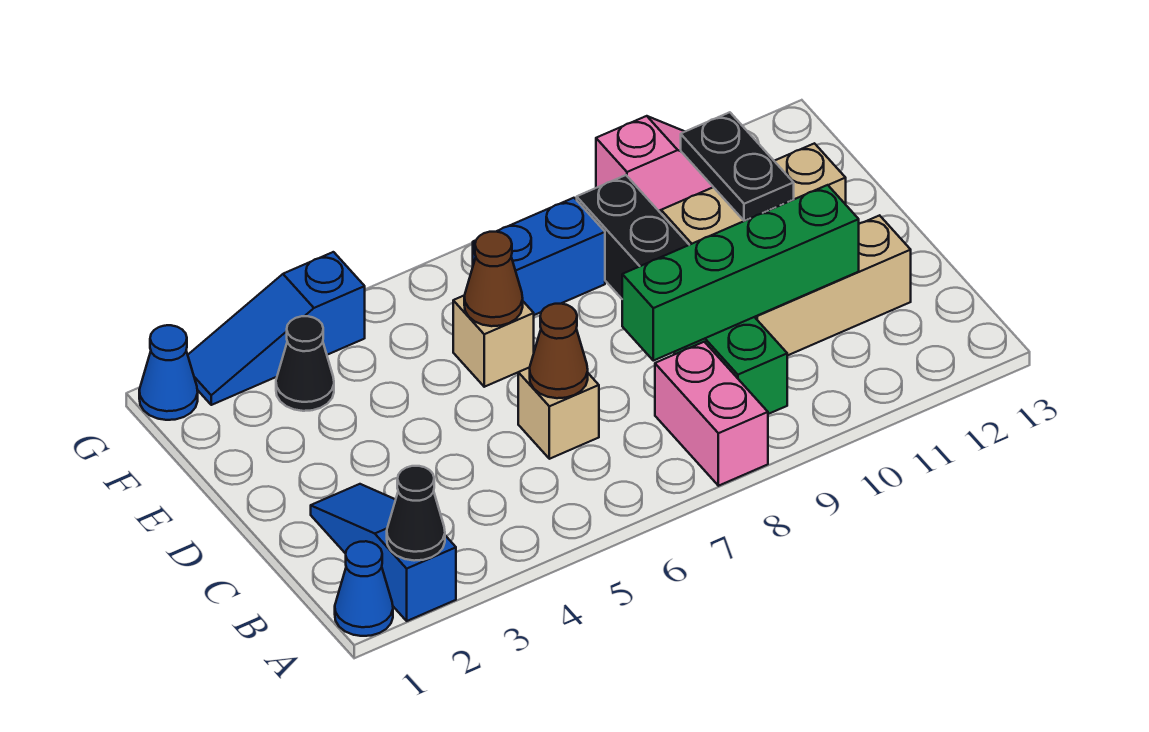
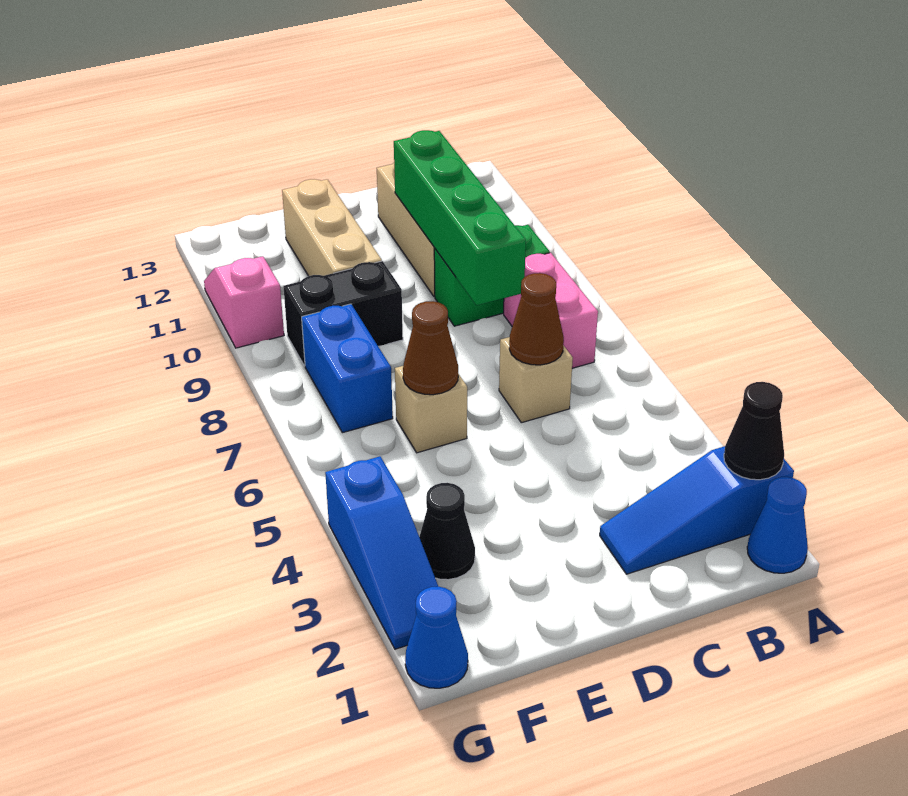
pink brick A8:B8 level 1 -> pink brick B7:B8 level 1
black plate E11:F11 level 2 -> none

